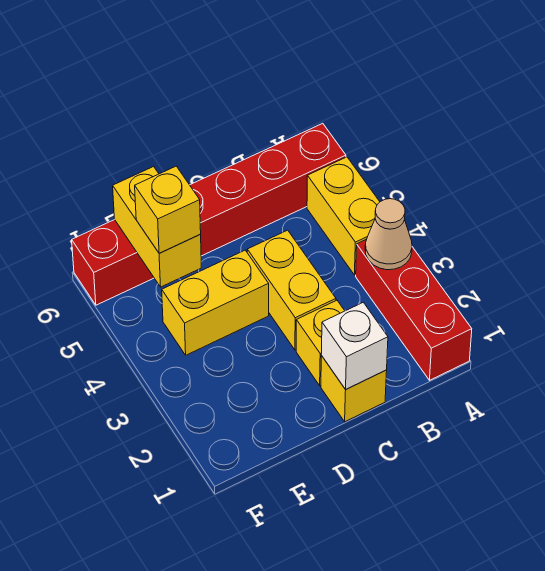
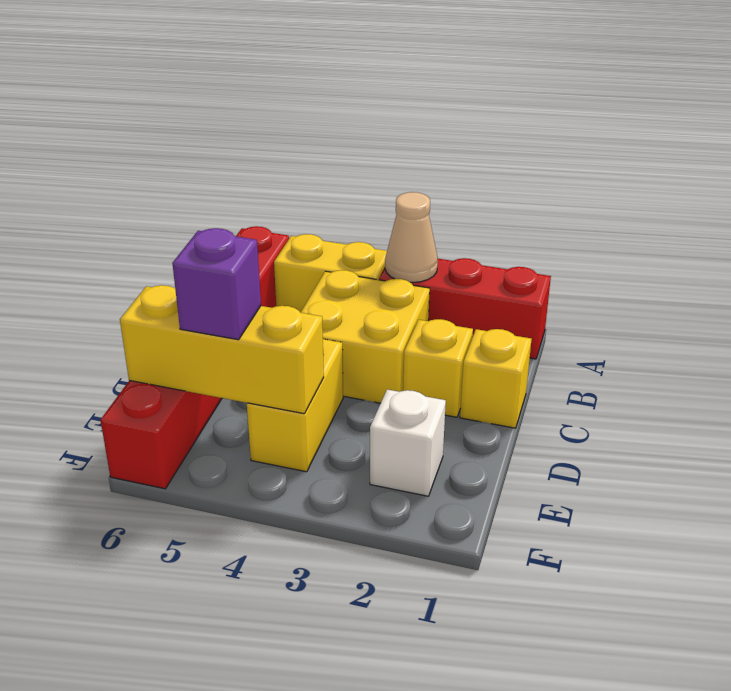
white brick C1 level 2 -> white brick E2 level 1
yellow brick C3:C4 level 1 -> yellow brick B3:C4 level 1
yellow brick E5:E6 level 2 -> yellow brick E4:E6 level 2
yellow brick E5 level 3 -> purple brick E5 level 3

